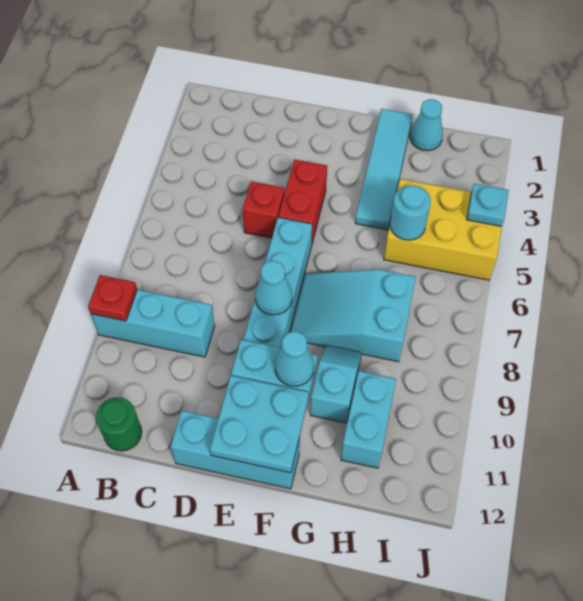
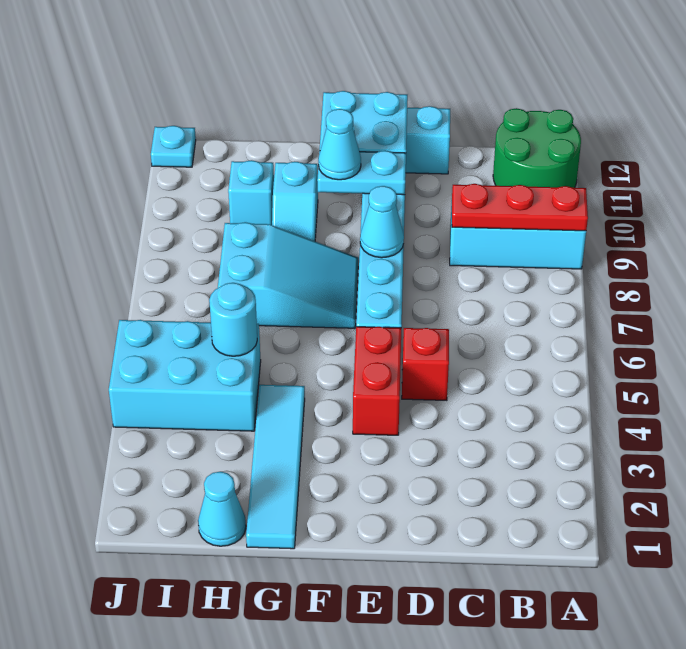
red plate A9 level 2 -> red plate A9:C9 level 2
green round brick B12 level 1 -> green round brick A11:B12 level 1
yellow brick H4:J5 level 1 -> cyan brick H4:J5 level 1
cyan brick H10:H11 level 1 -> cyan brick H10 level 1
cyan plate J4 level 2 -> cyan plate J12 level 1

